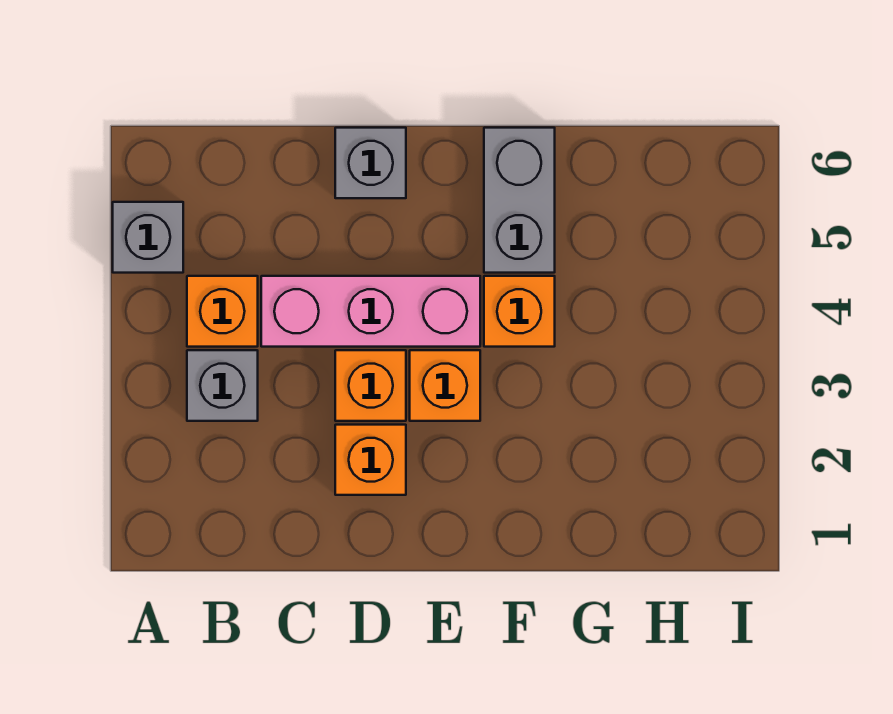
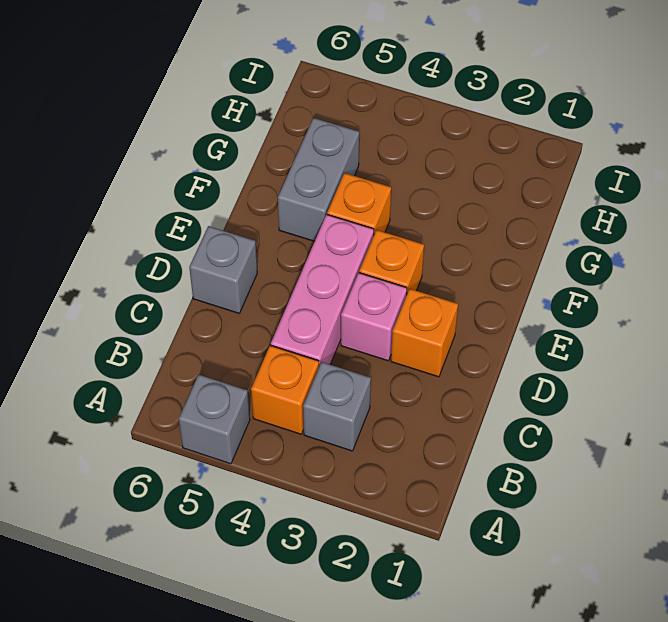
orange brick D3 level 1 -> pink brick D3 level 1
grey brick F5:F6 level 1 -> grey brick F5:G5 level 1

